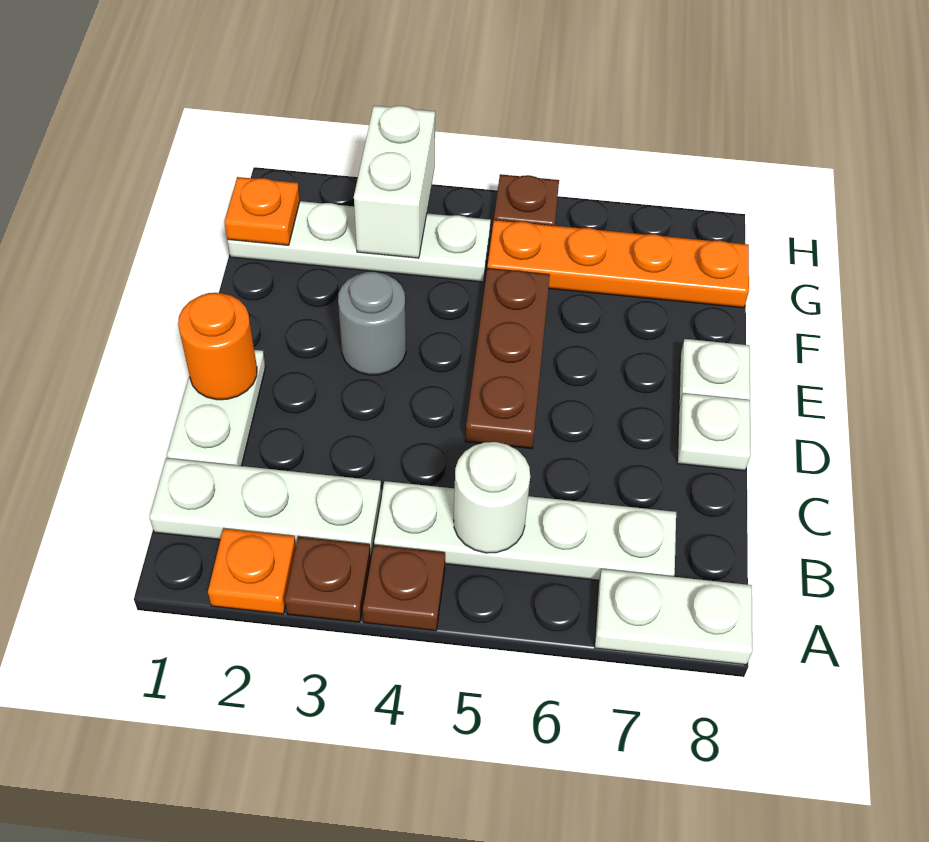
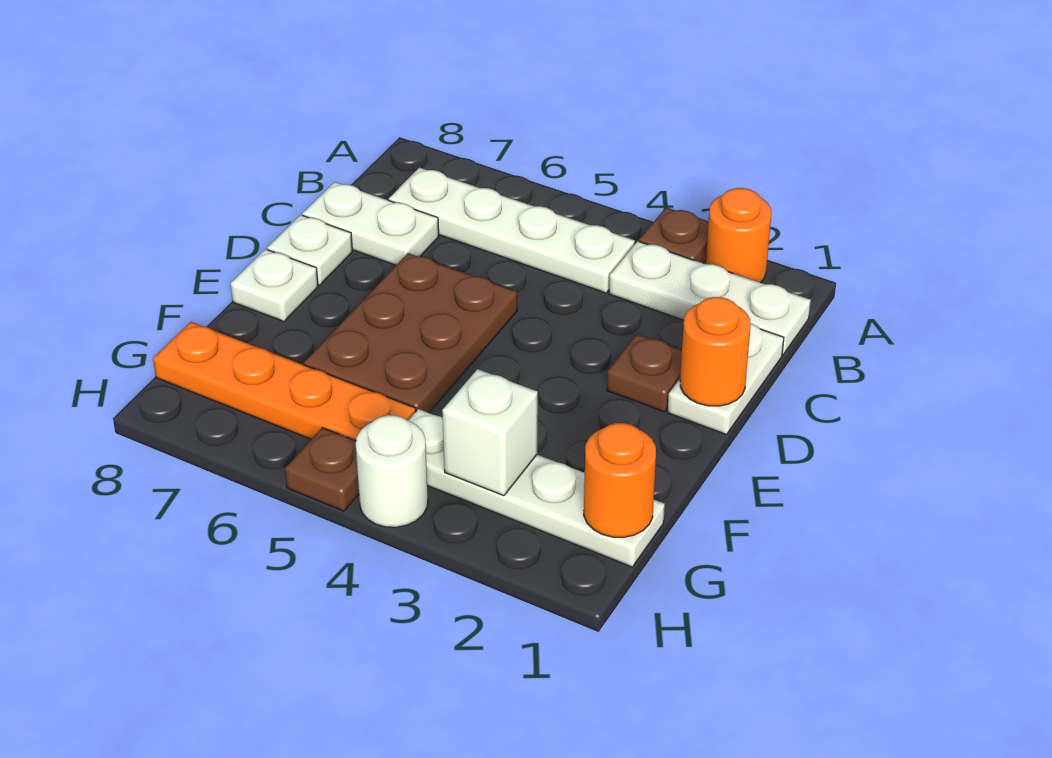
orange plate A2 level 1 -> orange round brick A2 level 1
brown plate A4 level 1 -> brown plate D2 level 1
white plate A7:A8 level 1 -> white plate C7:C8 level 1
white round brick B5 level 2 -> white round brick H4 level 1
brown plate D5:F5 level 1 -> brown plate D5:F6 level 1
grey round brick E3 level 1 -> none
orange plate G1 level 2 -> orange round brick G1 level 2
white brick G3:H3 level 2 -> white brick G3 level 2

